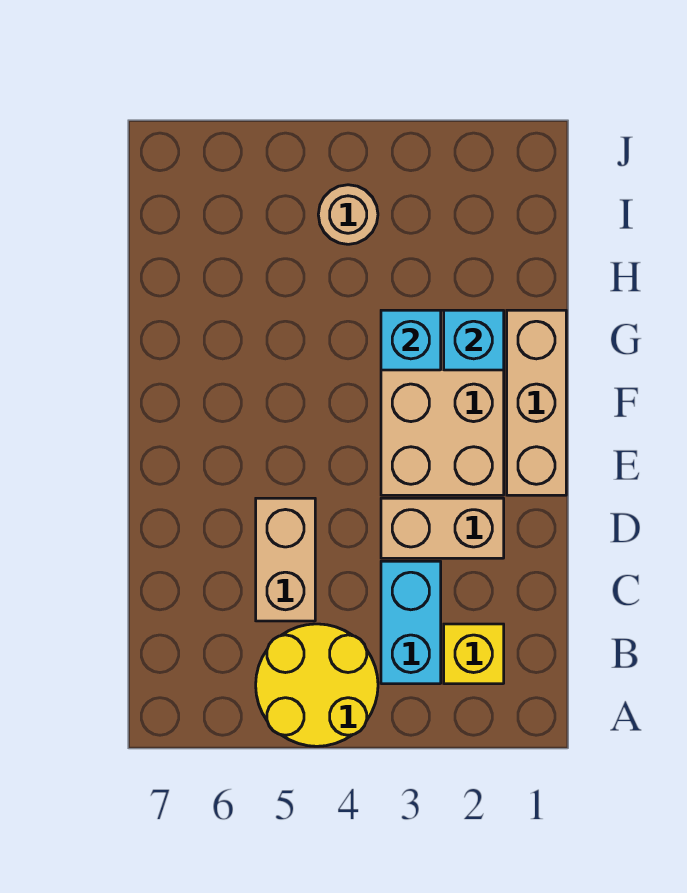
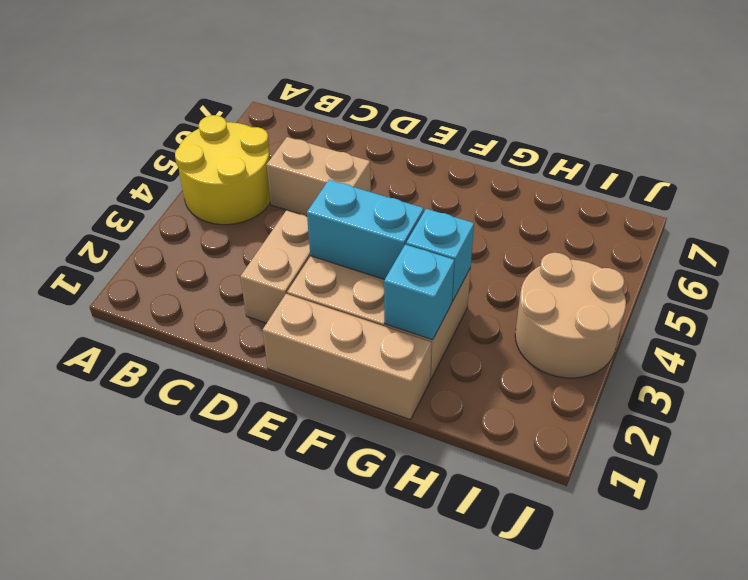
yellow brick B2 level 1 -> none
cyan brick B3:C3 level 1 -> cyan brick E3:F3 level 2
tan round brick I4 level 1 -> tan round brick I3:J4 level 1

